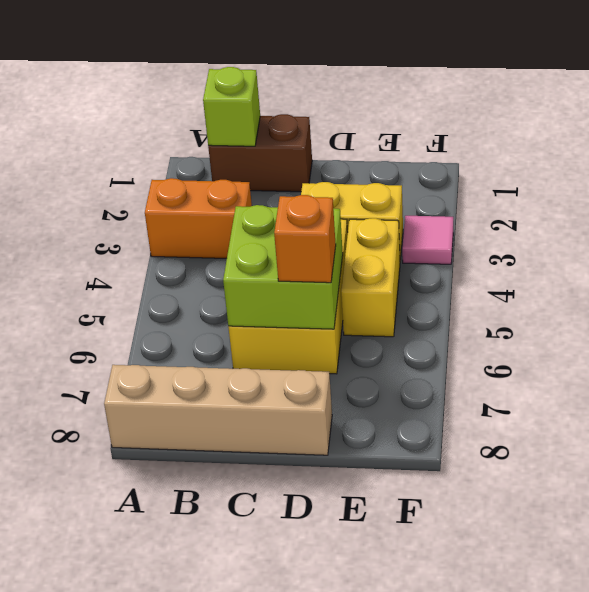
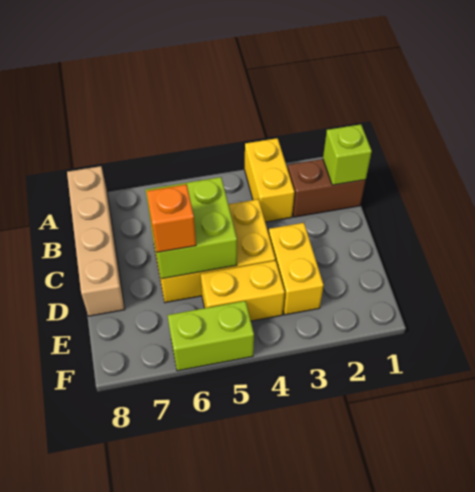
orange brick A3:B3 level 1 -> yellow brick A3:B3 level 1
brown brick B1:C1 level 1 -> brown brick B1:B2 level 1
pink tile F3 level 1 -> none
none -> lime brick F5:F6 level 1

